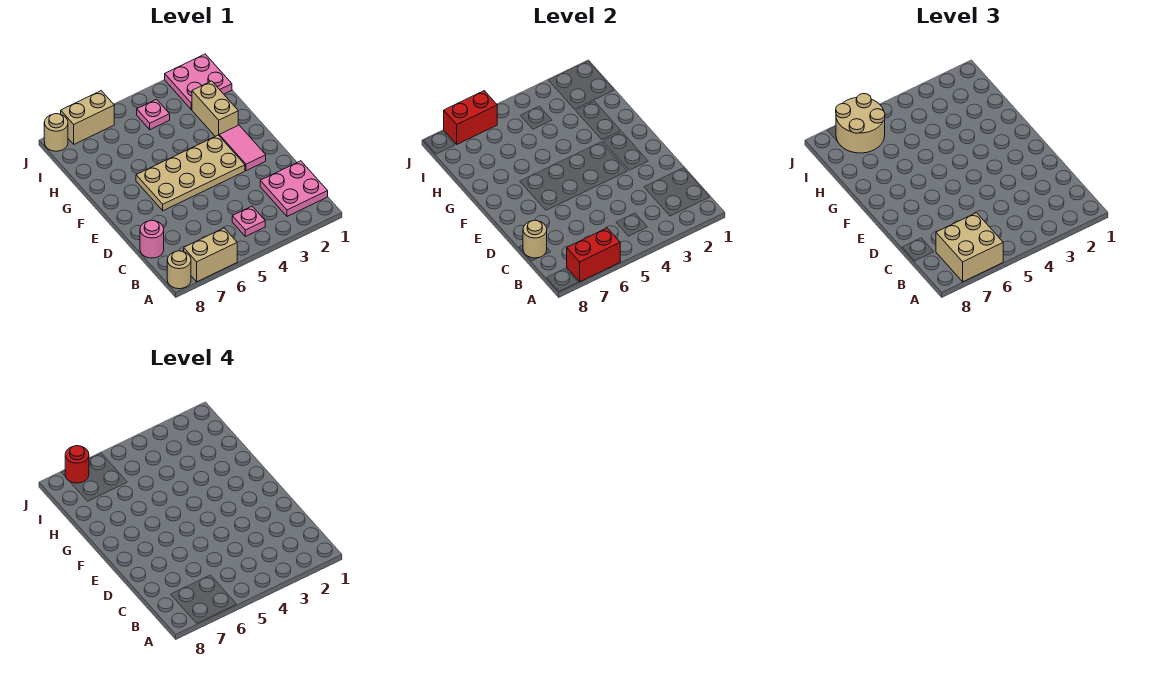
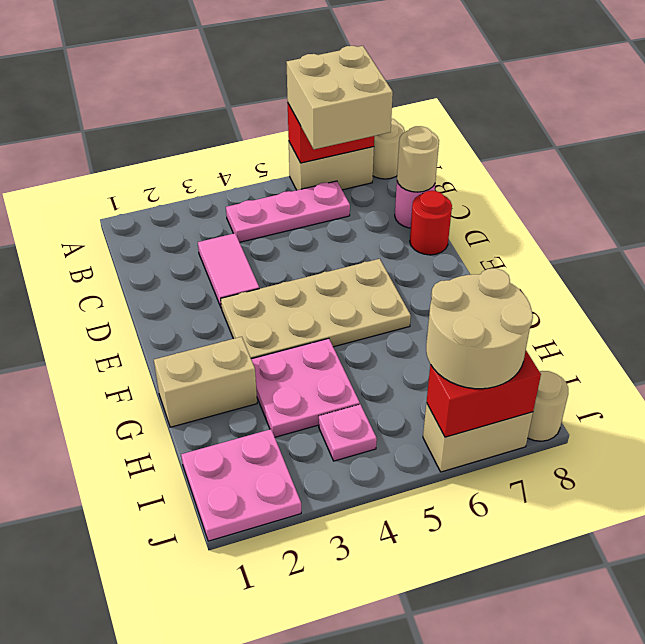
pink plate B1:C2 level 1 -> pink plate G3:H4 level 1
pink plate B4 level 1 -> pink plate B4:B6 level 1
pink tile E2:F2 level 1 -> pink tile C3:D3 level 1
tan brick G2:H2 level 1 -> tan brick G1:G2 level 1
red round brick J7 level 4 -> red round brick D8 level 1

